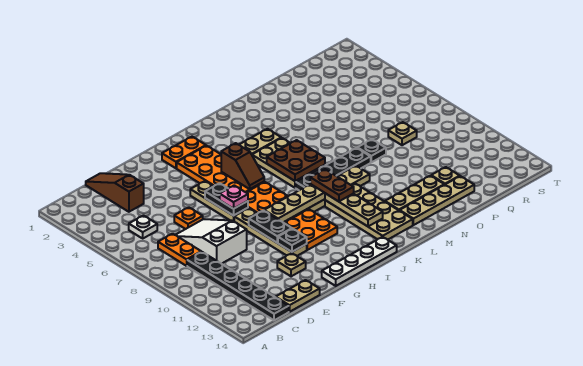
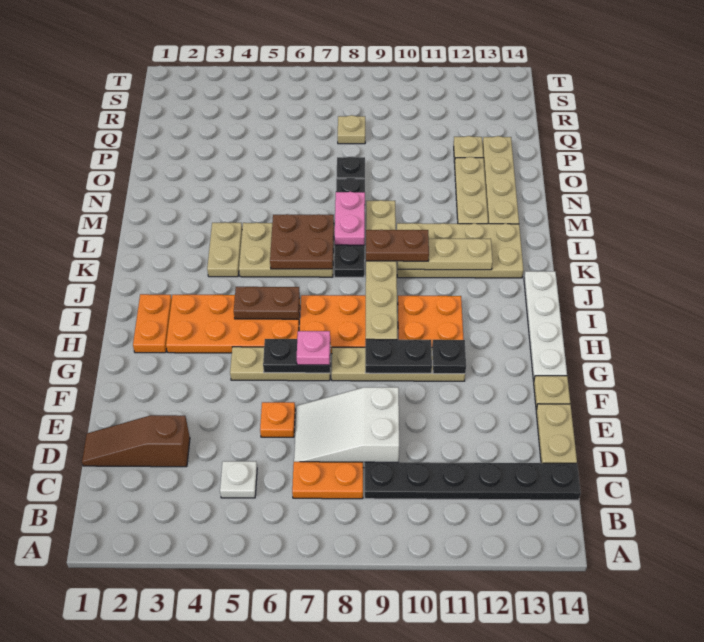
tan plate F12 level 1 -> tan plate F14 level 1
brown slope I5:I6 level 2 top 5 -> brown plate I5:I6 level 2
none -> pink plate L8:M8 level 2

